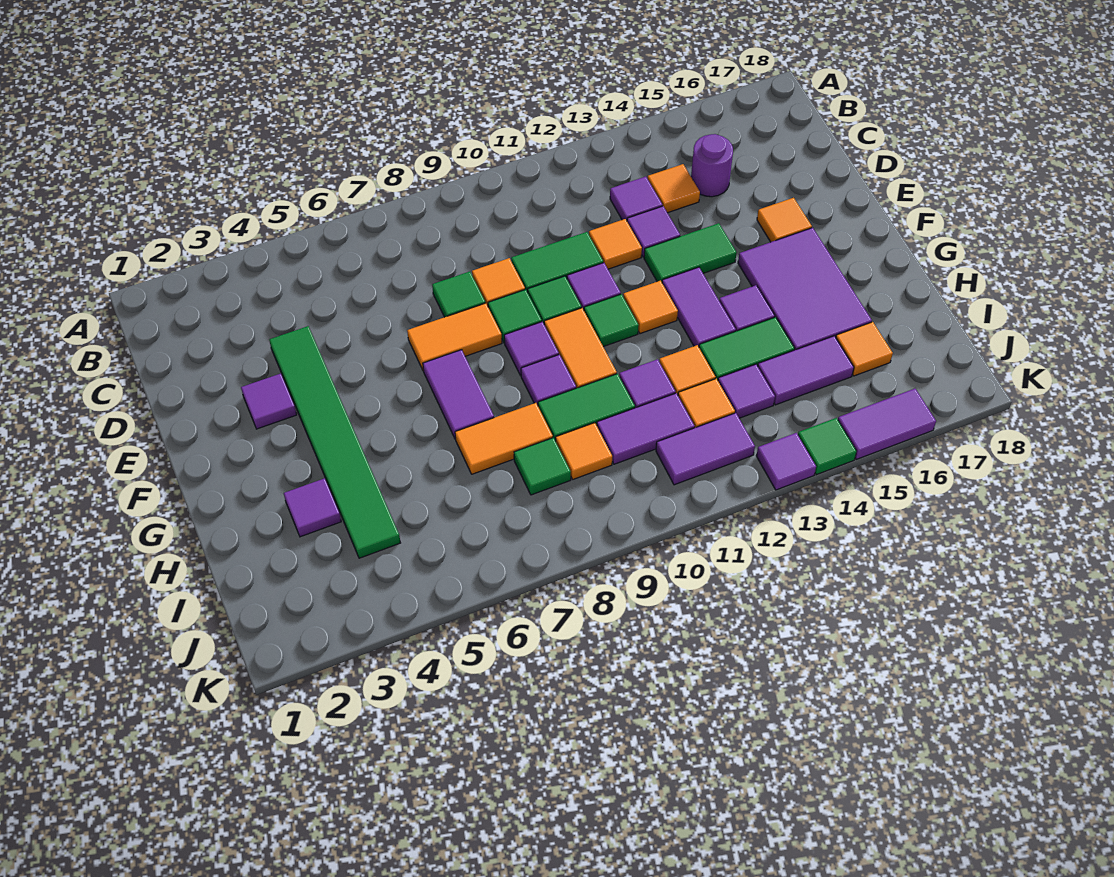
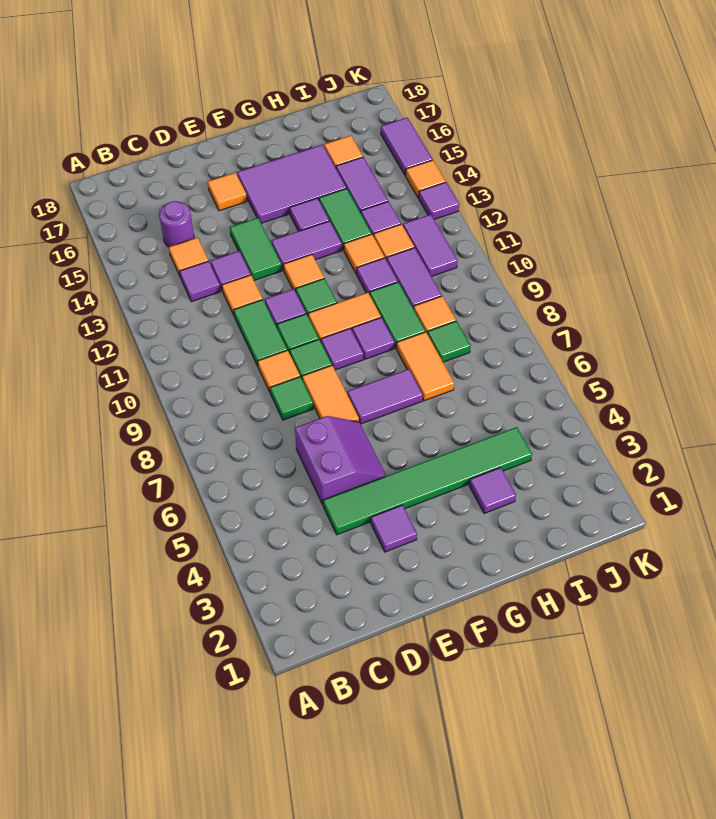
none -> purple slope D5:E6 level 1 top D
green tile K14 level 1 -> orange tile K14 level 1

